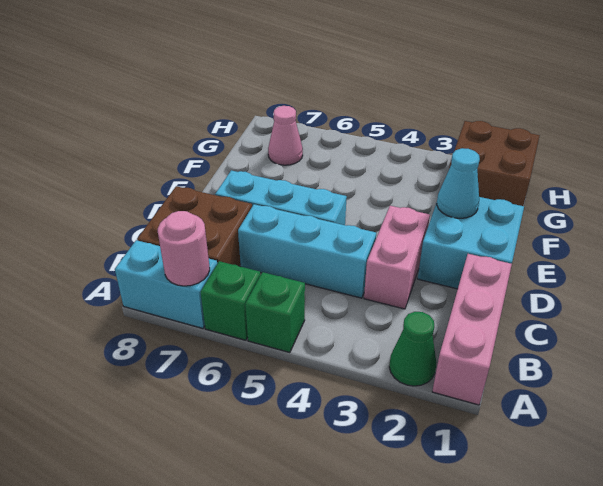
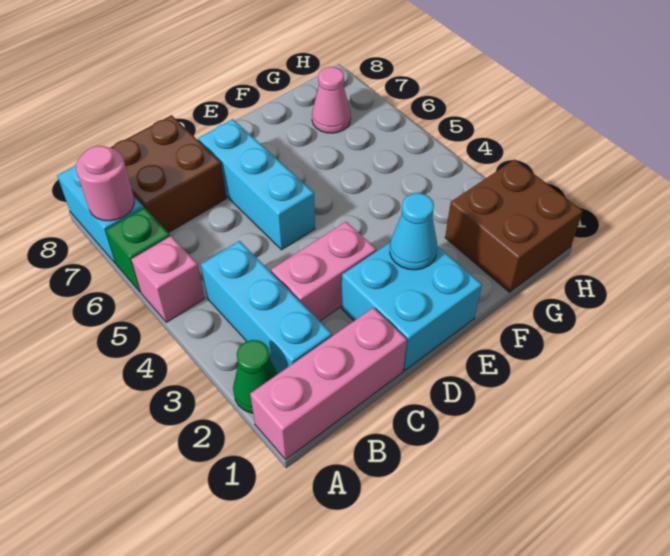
green brick A5 level 1 -> pink brick A5 level 1
cyan brick C4:C6 level 1 -> cyan brick B2:B4 level 1

